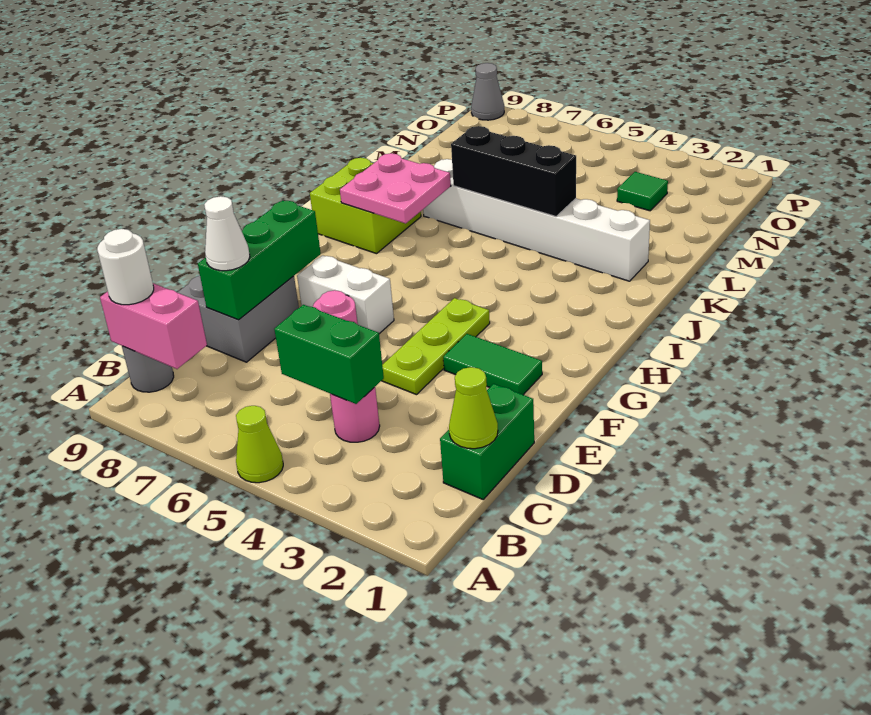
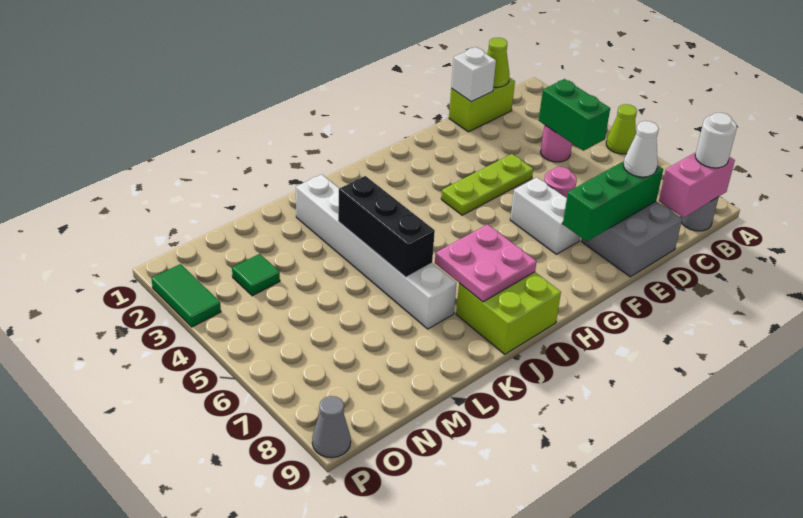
pink brick B8:B9 level 2 -> pink brick B9:C9 level 2
green brick C1:D1 level 1 -> lime brick C1:D1 level 1
none -> white brick D1 level 2
green tile F2:F3 level 1 -> green tile P2:P3 level 1

